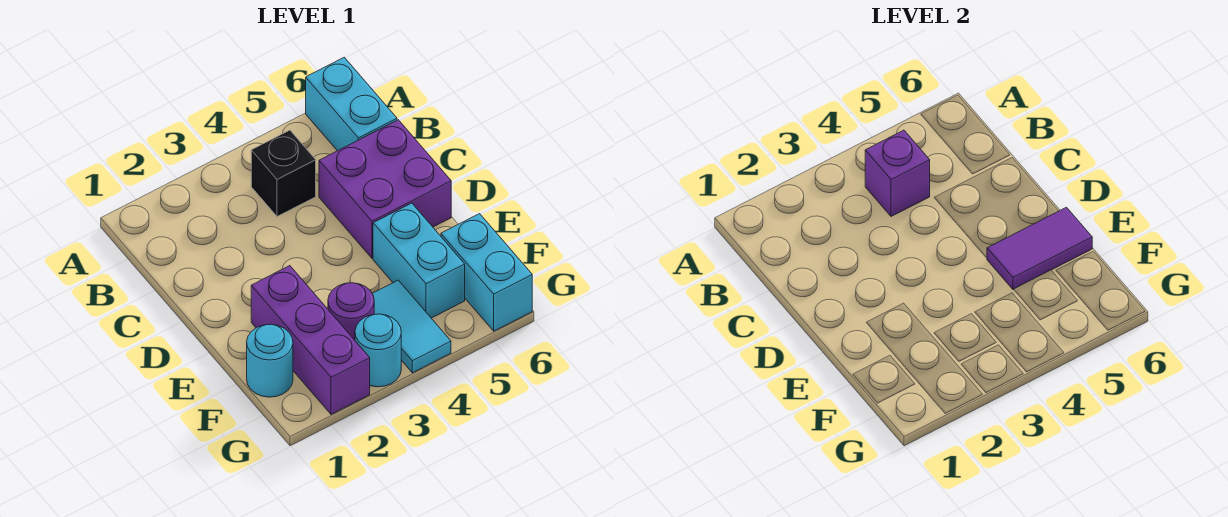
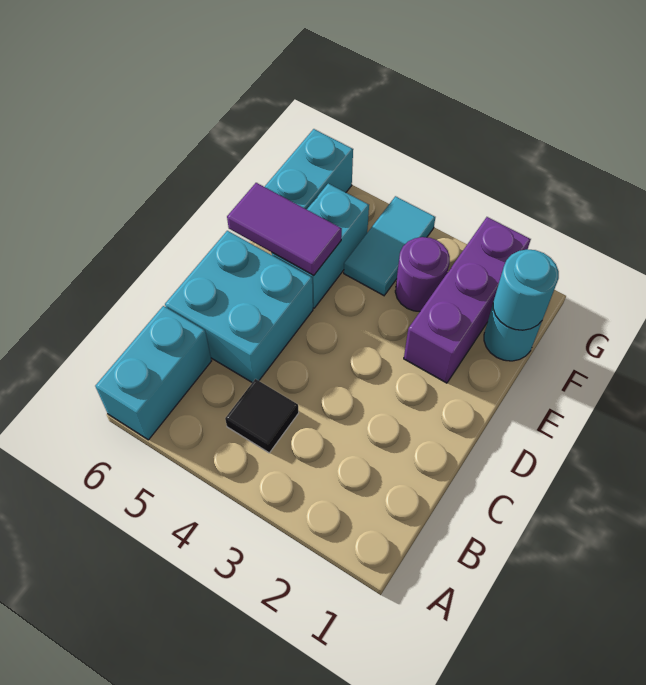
black brick B4 level 1 -> black tile B4 level 1
purple brick B4 level 2 -> none
purple brick C5:D6 level 1 -> cyan brick C5:D6 level 1
cyan round brick G3 level 1 -> cyan round brick F1 level 2

